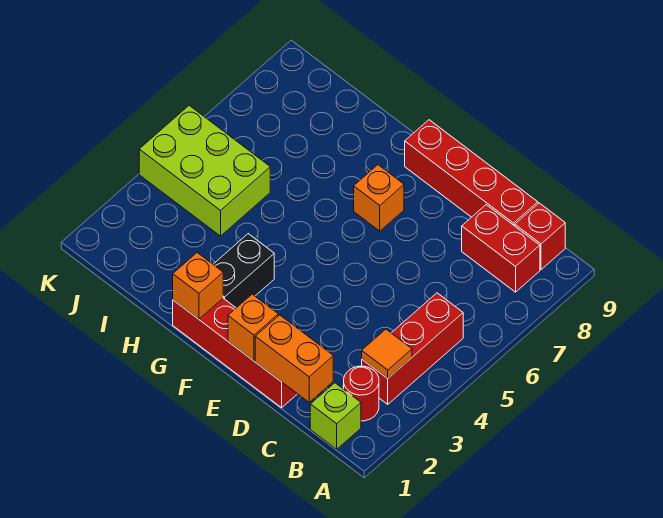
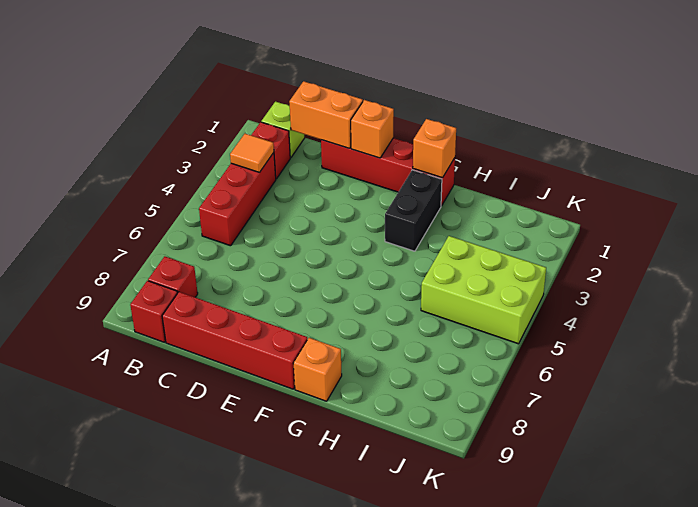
red round brick B2 level 1 -> red brick B2 level 1
red brick B8:C8 level 1 -> red brick B8 level 1
orange brick F7 level 1 -> orange brick G9 level 1

